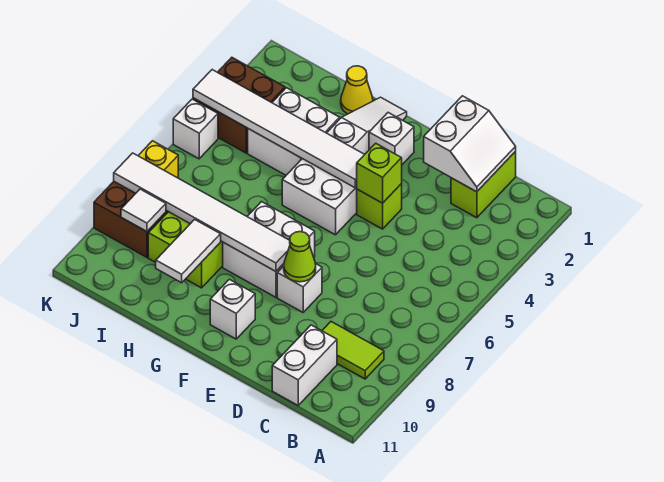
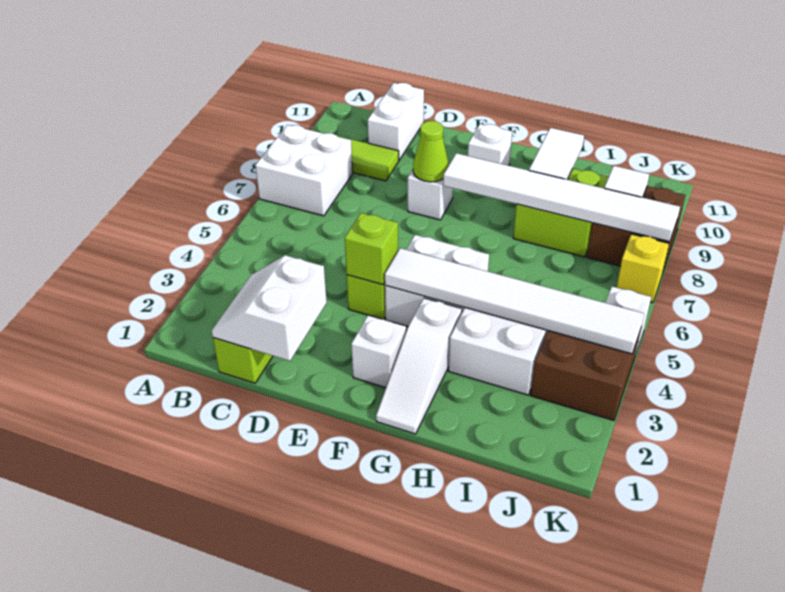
white brick F7:G8 level 1 -> white brick A7:B8 level 1
yellow cone H1 level 1 -> none

